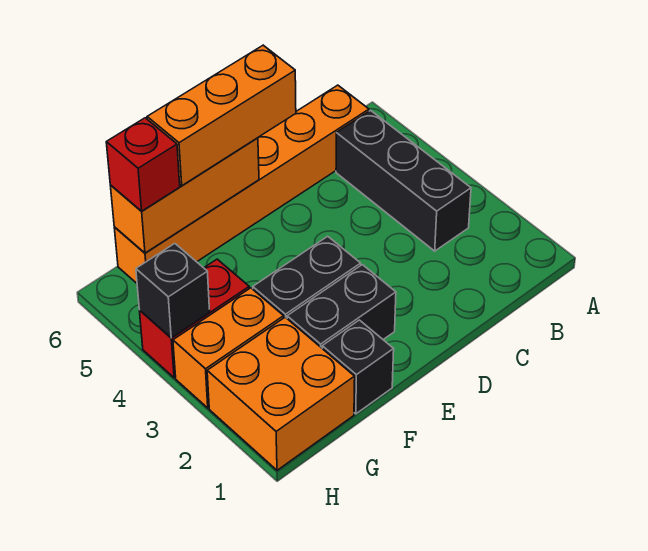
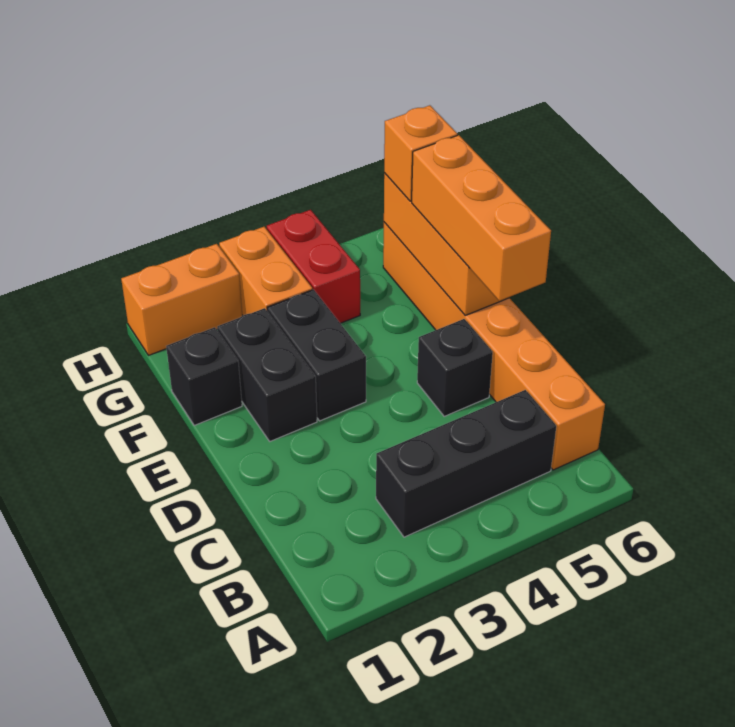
orange brick G1:H2 level 1 -> orange brick H1:H2 level 1
red brick G6 level 3 -> orange brick G6 level 3
black brick H4 level 2 -> black brick D5 level 1

